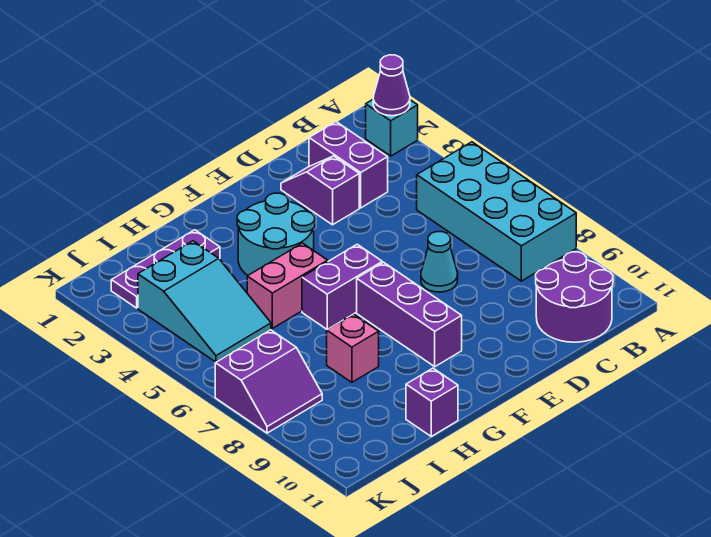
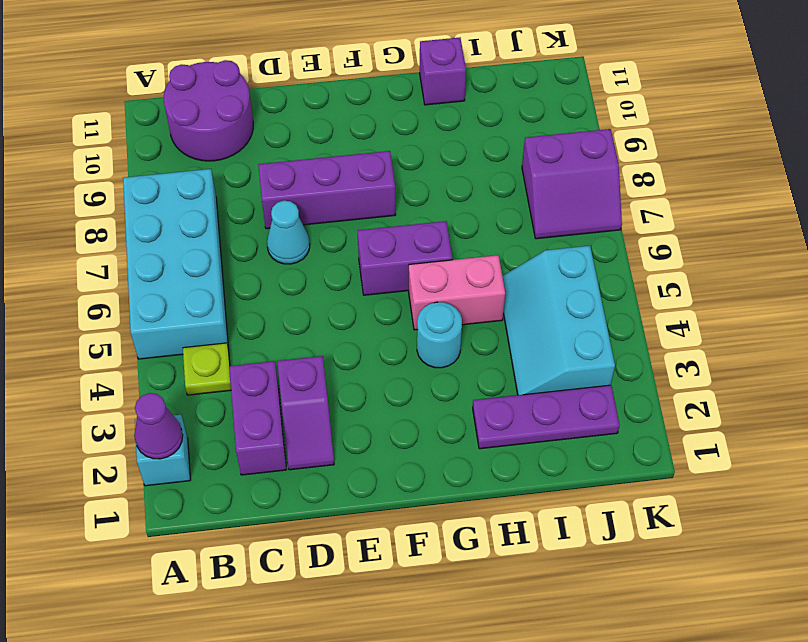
none -> lime plate B4 level 1
cyan round brick F3:G4 level 1 -> cyan round brick G4 level 1
purple brick F7:F9 level 1 -> purple brick D8:F8 level 1
pink brick H8 level 1 -> none
cyan slope I3:J5 level 1 top 3 -> cyan slope I3:J5 level 1 top J
purple slope J7:K8 level 1 top 7 -> purple slope J7:K8 level 1 top 8

